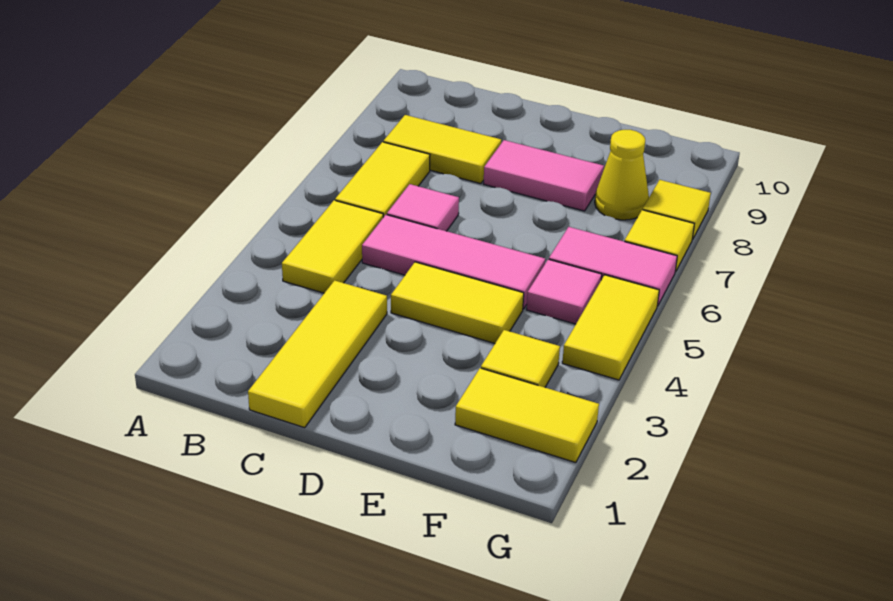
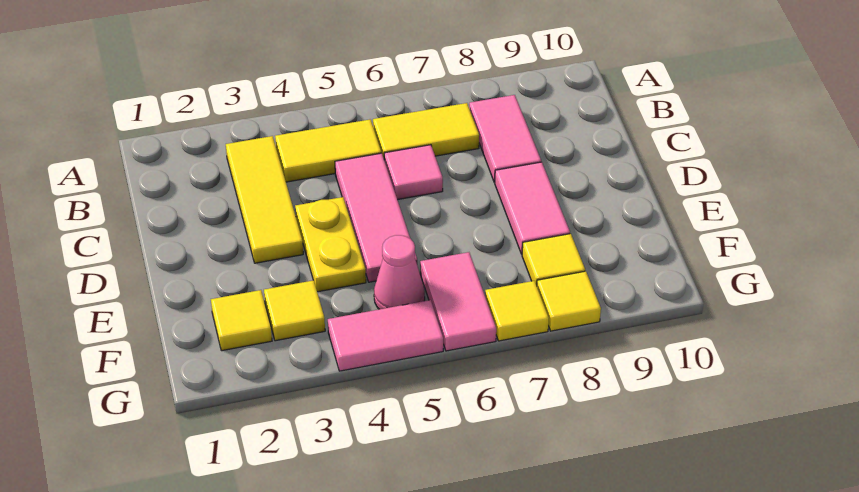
yellow tile B8:C8 level 1 -> pink tile B8:C8 level 1
yellow tile C1:C3 level 1 -> yellow tile B3:D3 level 1
yellow tile D4:E4 level 1 -> yellow plate D4:E4 level 1
yellow tile F2:G2 level 1 -> yellow tile F2 level 1
pink tile F5 level 1 -> pink cone F5 level 1
yellow cone F8 level 1 -> yellow tile F8 level 1
yellow tile G4:G5 level 1 -> pink tile G4:G5 level 1

